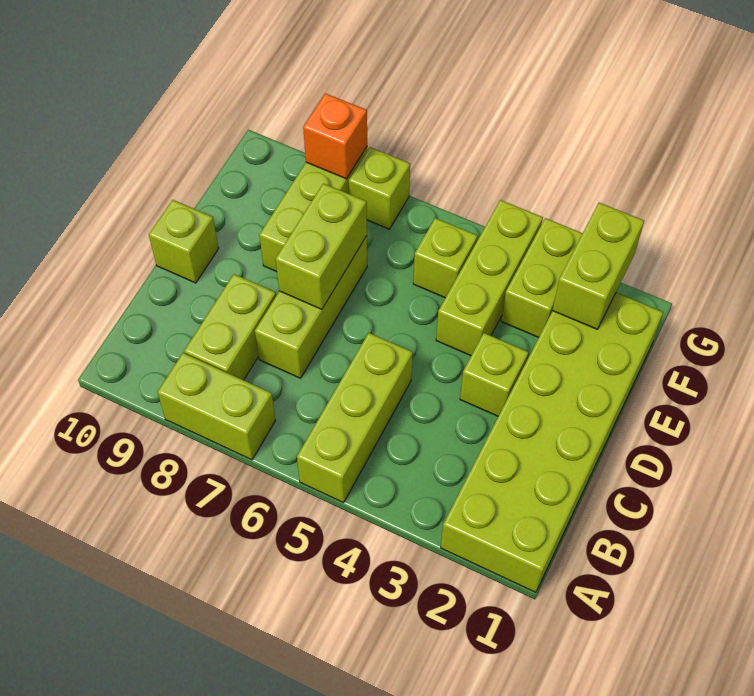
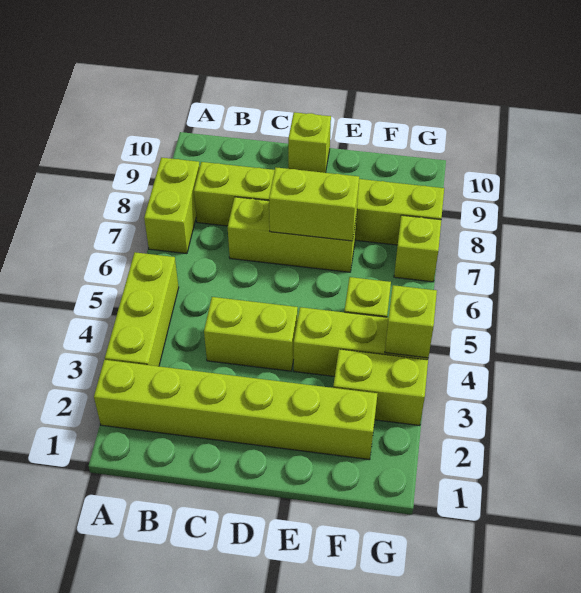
lime brick A1:F2 level 1 -> lime brick A2:F2 level 1
lime brick A5:C5 level 1 -> lime brick A3:A5 level 1
lime brick D3 level 1 -> lime brick G4 level 2
lime brick F2:G2 level 2 -> lime brick C4:D4 level 1
orange brick G8 level 2 -> none

